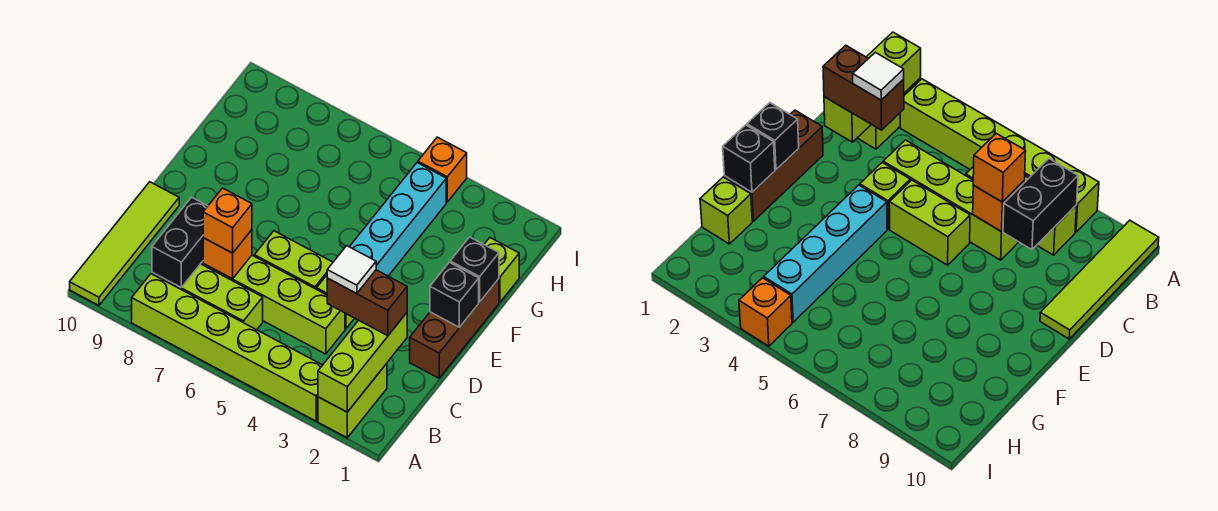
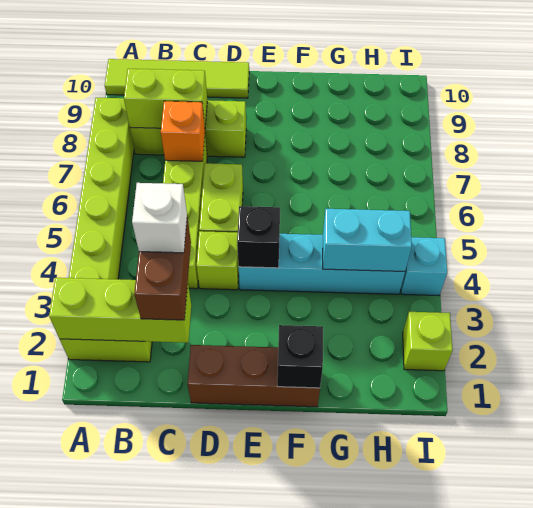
lime brick B6:B8 level 1 -> lime brick B8:D8 level 1
black brick B8:C8 level 2 -> lime brick B8:C8 level 2
white tile C3 level 4 -> white brick C3 level 4
orange brick C7 level 3 -> none
black brick E1 level 2 -> black brick E4 level 2
lime brick G1 level 1 -> lime brick I2 level 1
none -> cyan brick G4:H4 level 2
orange brick I4 level 1 -> cyan brick I4 level 1

